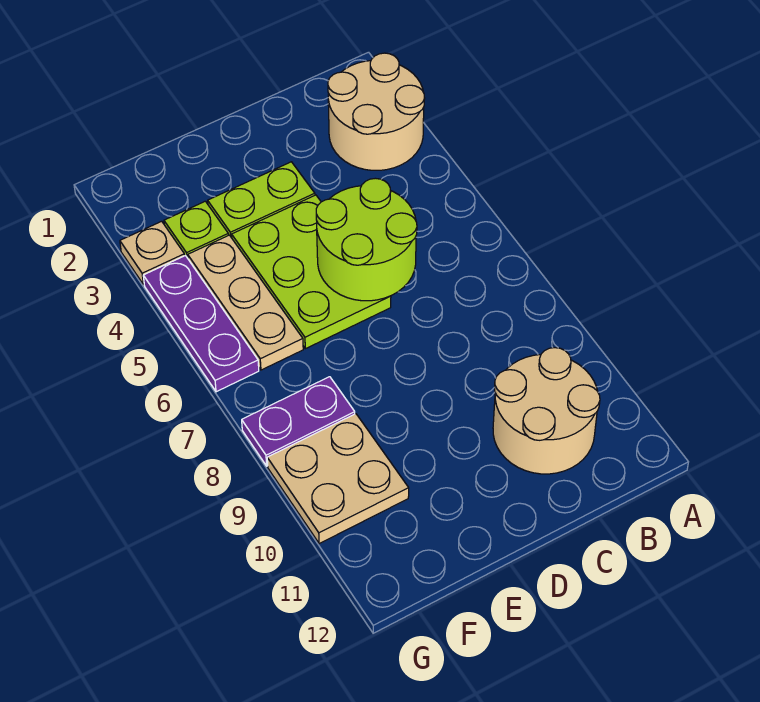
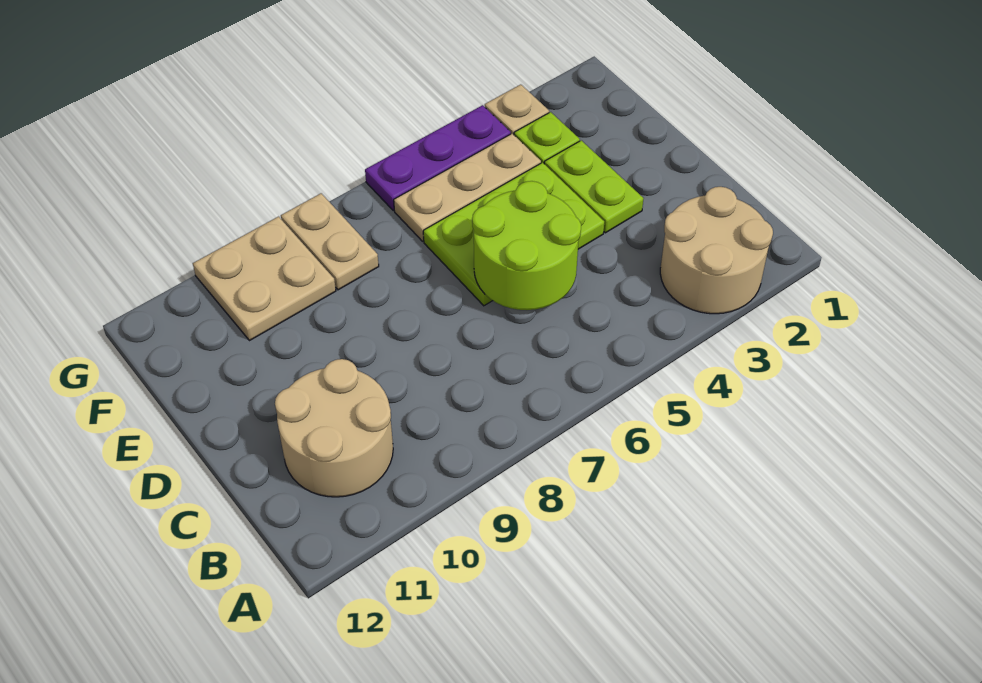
purple plate F8:G8 level 1 -> tan plate F8:G8 level 1

